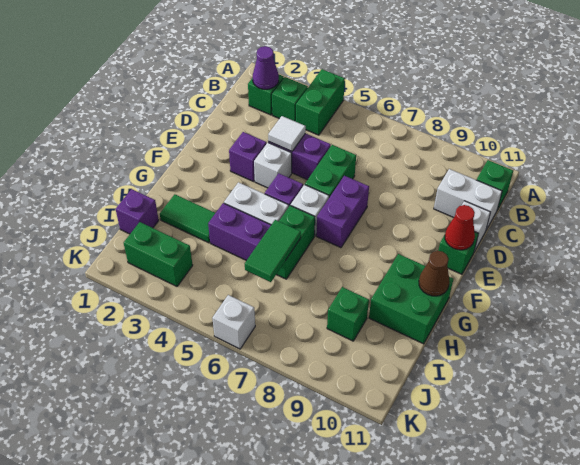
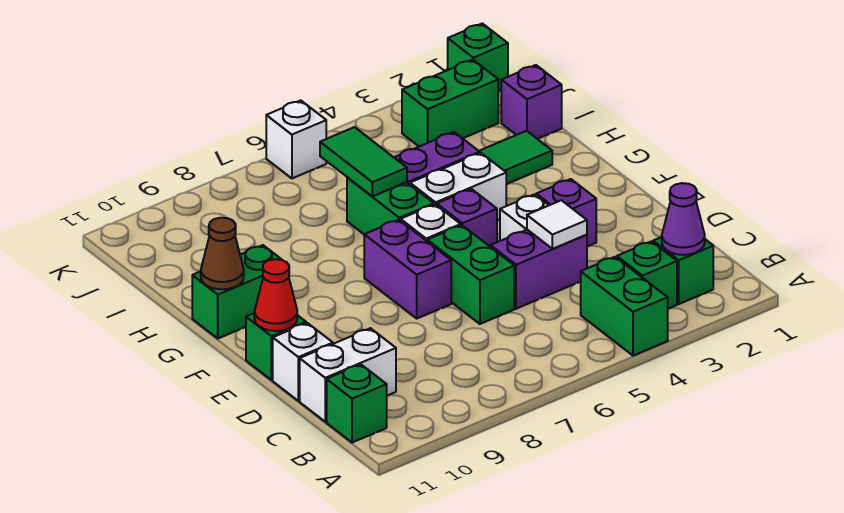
green brick G10:H11 level 1 -> green brick G10:G11 level 1
green brick I9 level 1 -> green brick K1 level 1

